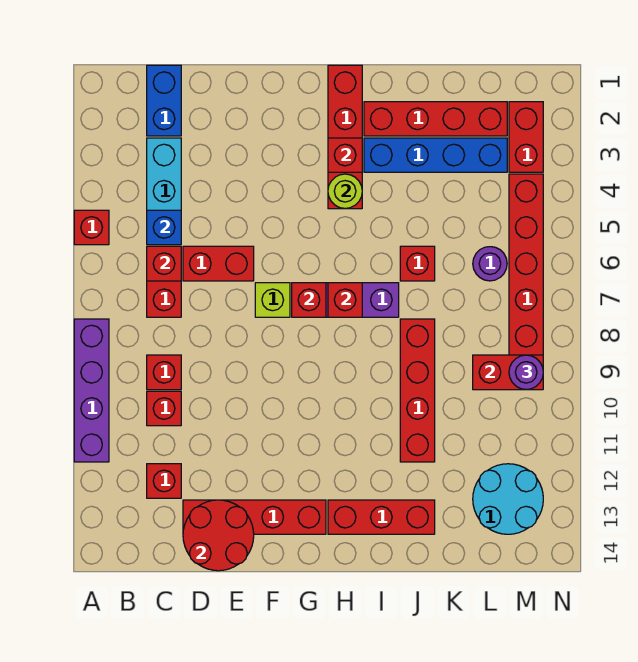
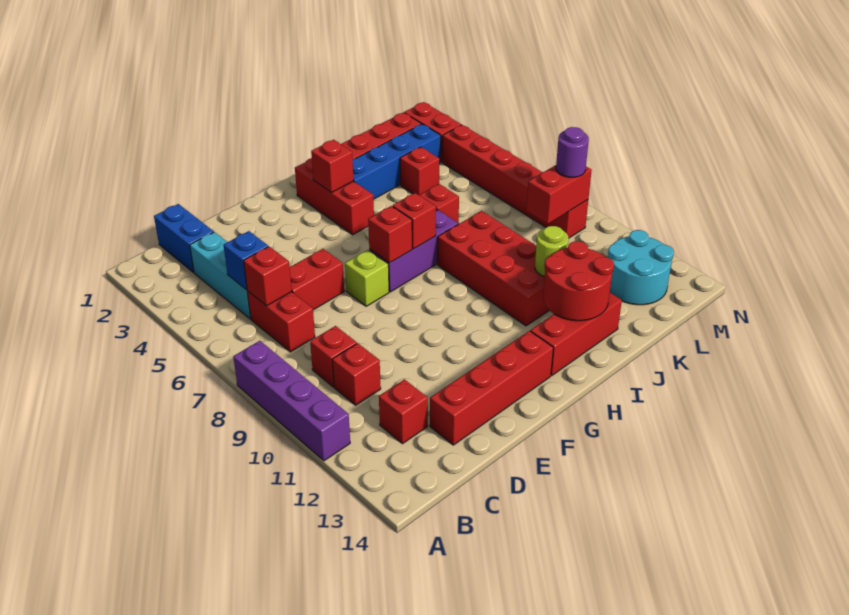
red brick A5 level 1 -> red brick K4 level 1
red round brick D13:E14 level 2 -> red round brick I12:J13 level 2
red brick H1:H4 level 1 -> red brick H2:H4 level 1
lime round brick H4 level 2 -> lime round brick J11 level 2
red brick J8:J11 level 1 -> red brick I8:J11 level 1
purple round brick L6 level 1 -> none

